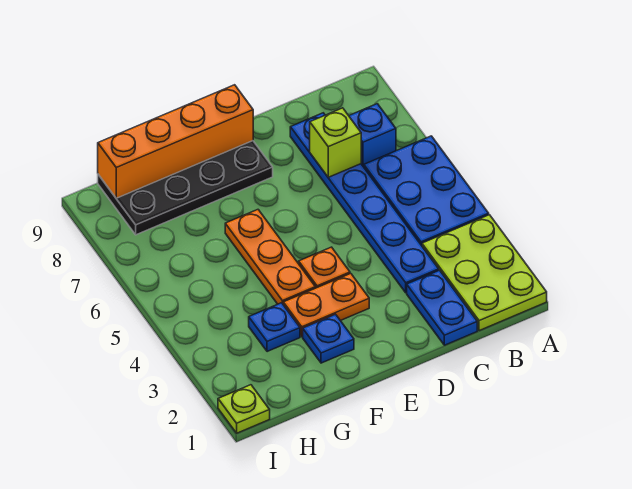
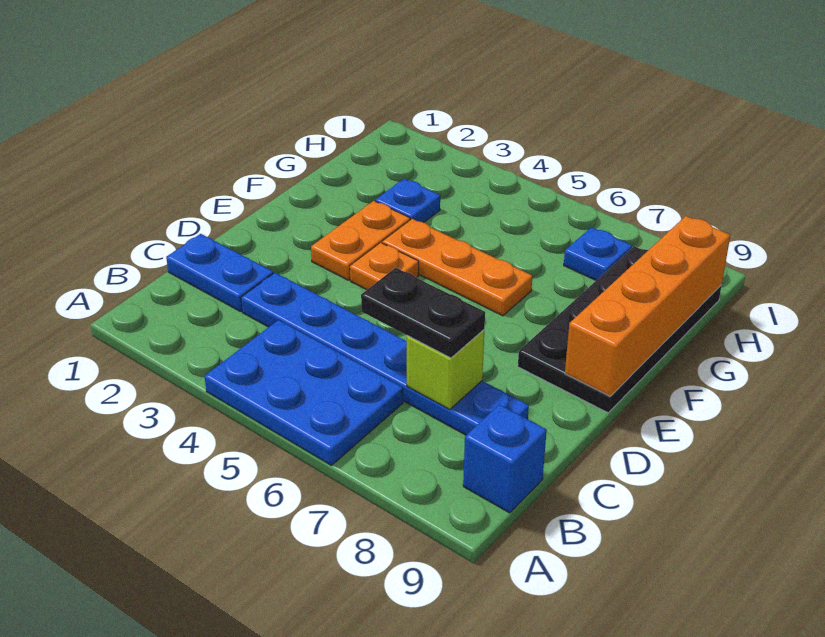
lime plate A1:B3 level 1 -> none
blue brick B7 level 1 -> blue brick B9 level 1
none -> black plate C6:C7 level 3
blue plate F2 level 1 -> blue plate H7 level 1
lime plate I1 level 1 -> none

